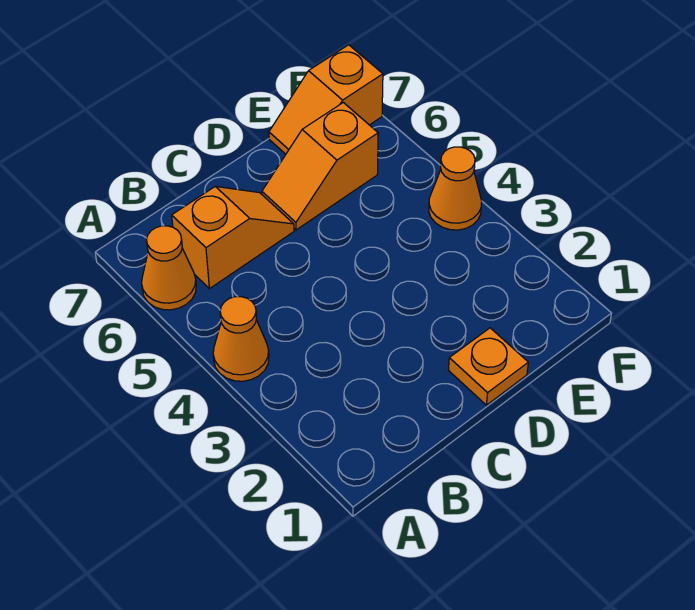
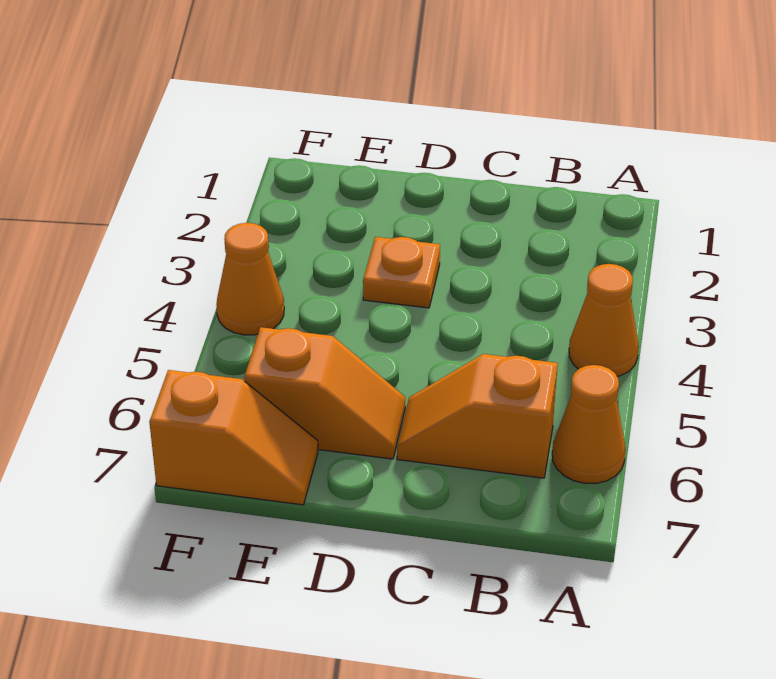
orange plate D1 level 1 -> orange plate D3 level 1

